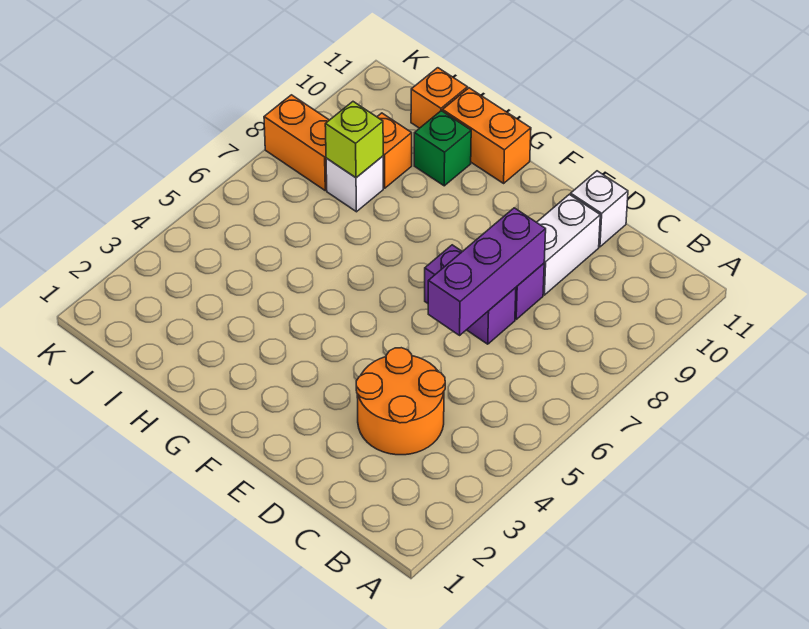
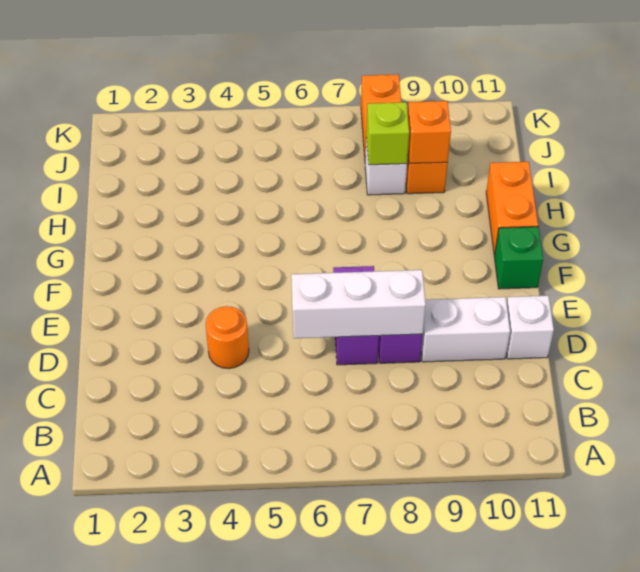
orange round brick C3:D4 level 1 -> orange round brick D4 level 1
purple brick D6:D8 level 2 -> white brick D6:D8 level 2
green brick H10 level 1 -> green brick F11 level 1
orange brick I11 level 1 -> orange brick I9 level 2

